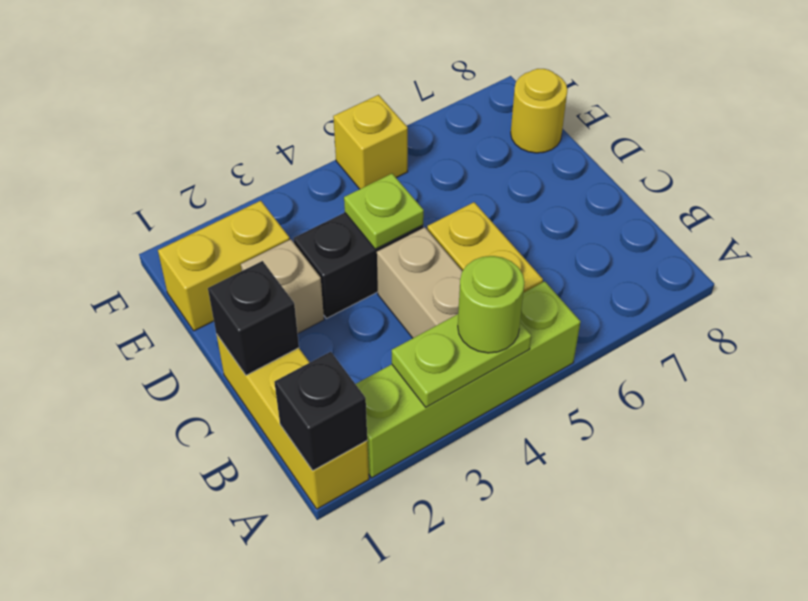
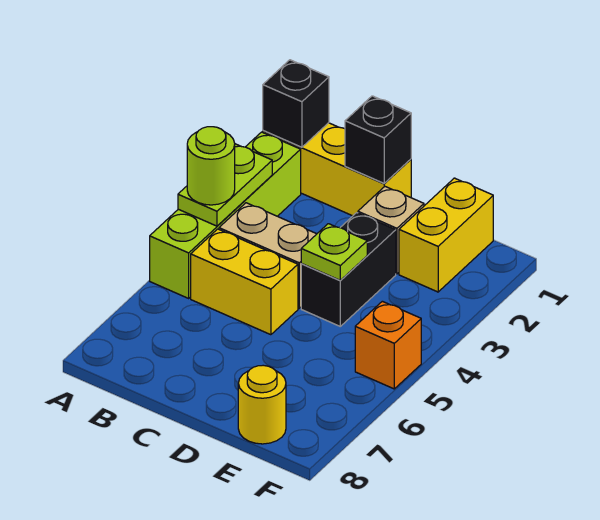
yellow brick F5 level 1 -> orange brick F5 level 1

